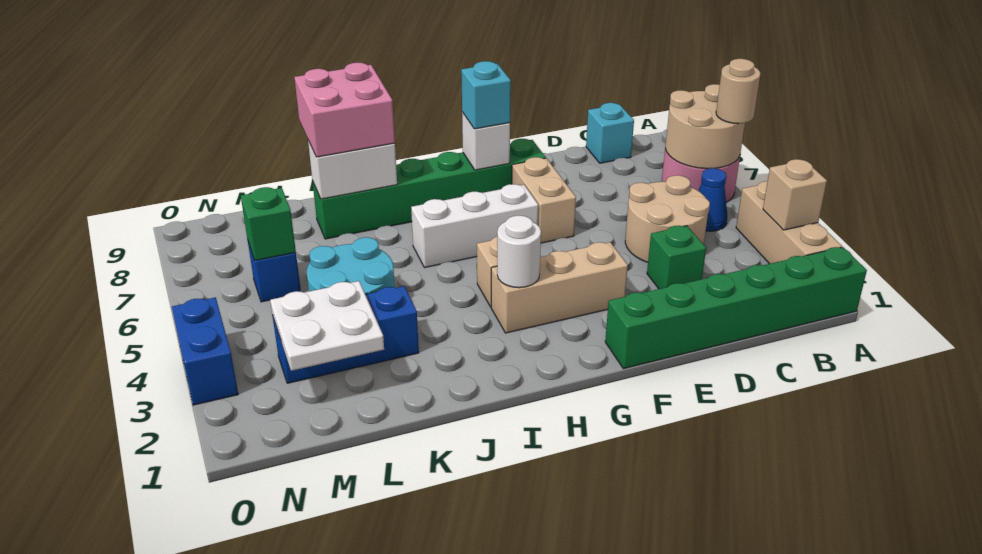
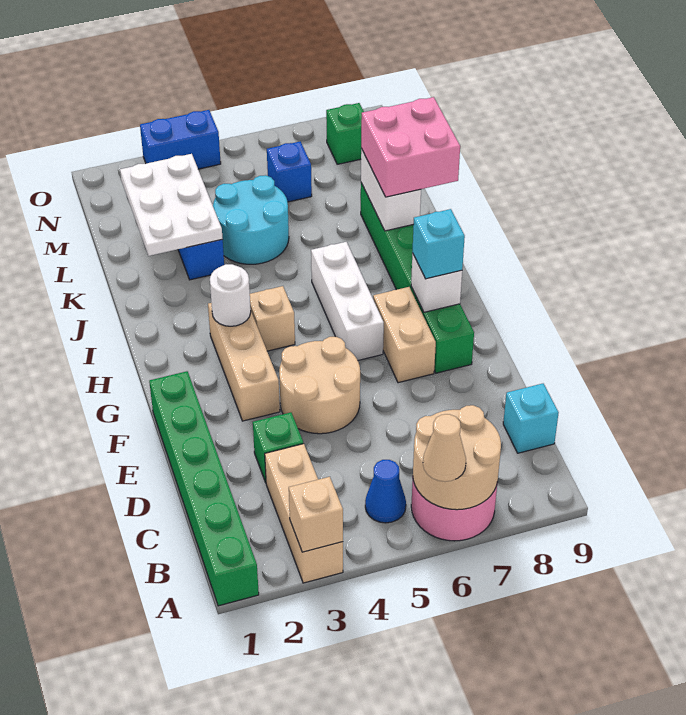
tan brick A2:A4 level 1 -> tan brick A3:C3 level 1
tan round brick A6 level 3 -> tan cone A6 level 3
tan round brick C4:D5 level 1 -> tan round brick E4:F5 level 1
tan brick F6:F7 level 1 -> tan brick F7:G7 level 1
white plate L2:M3 level 2 -> white plate K2:M3 level 2
green brick M6 level 2 -> green brick N8 level 1

